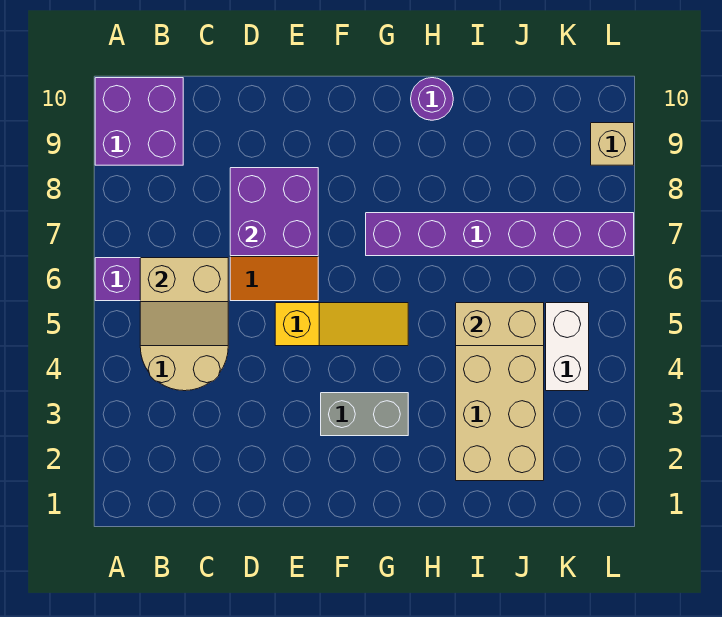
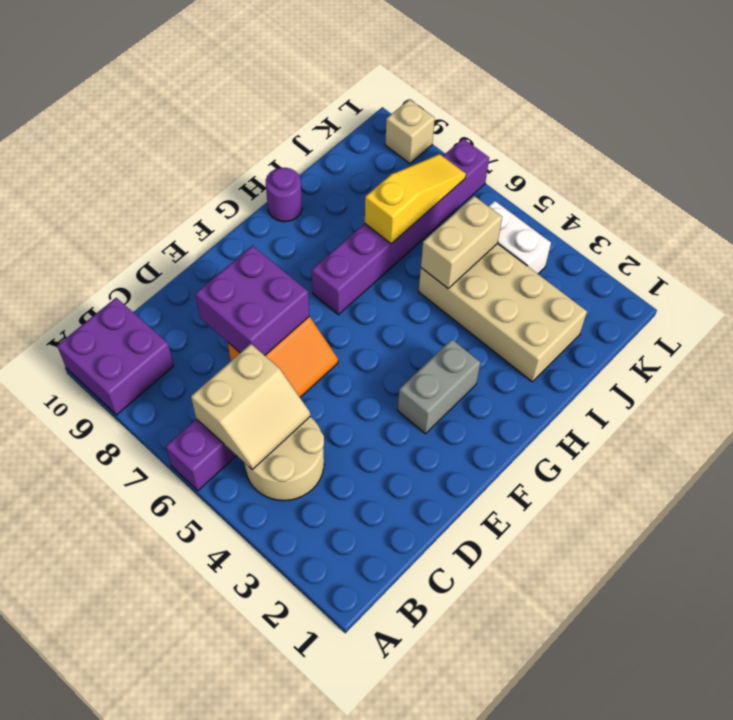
yellow slope E5:G5 level 1 top E -> yellow slope I7:K7 level 2 top I

